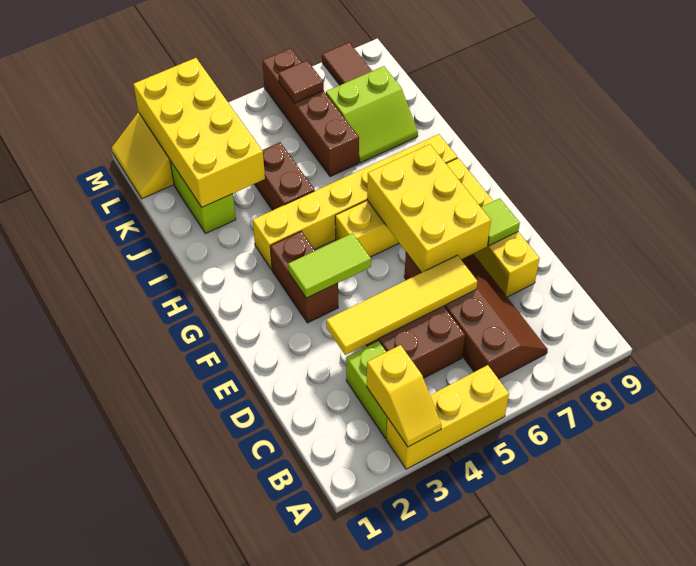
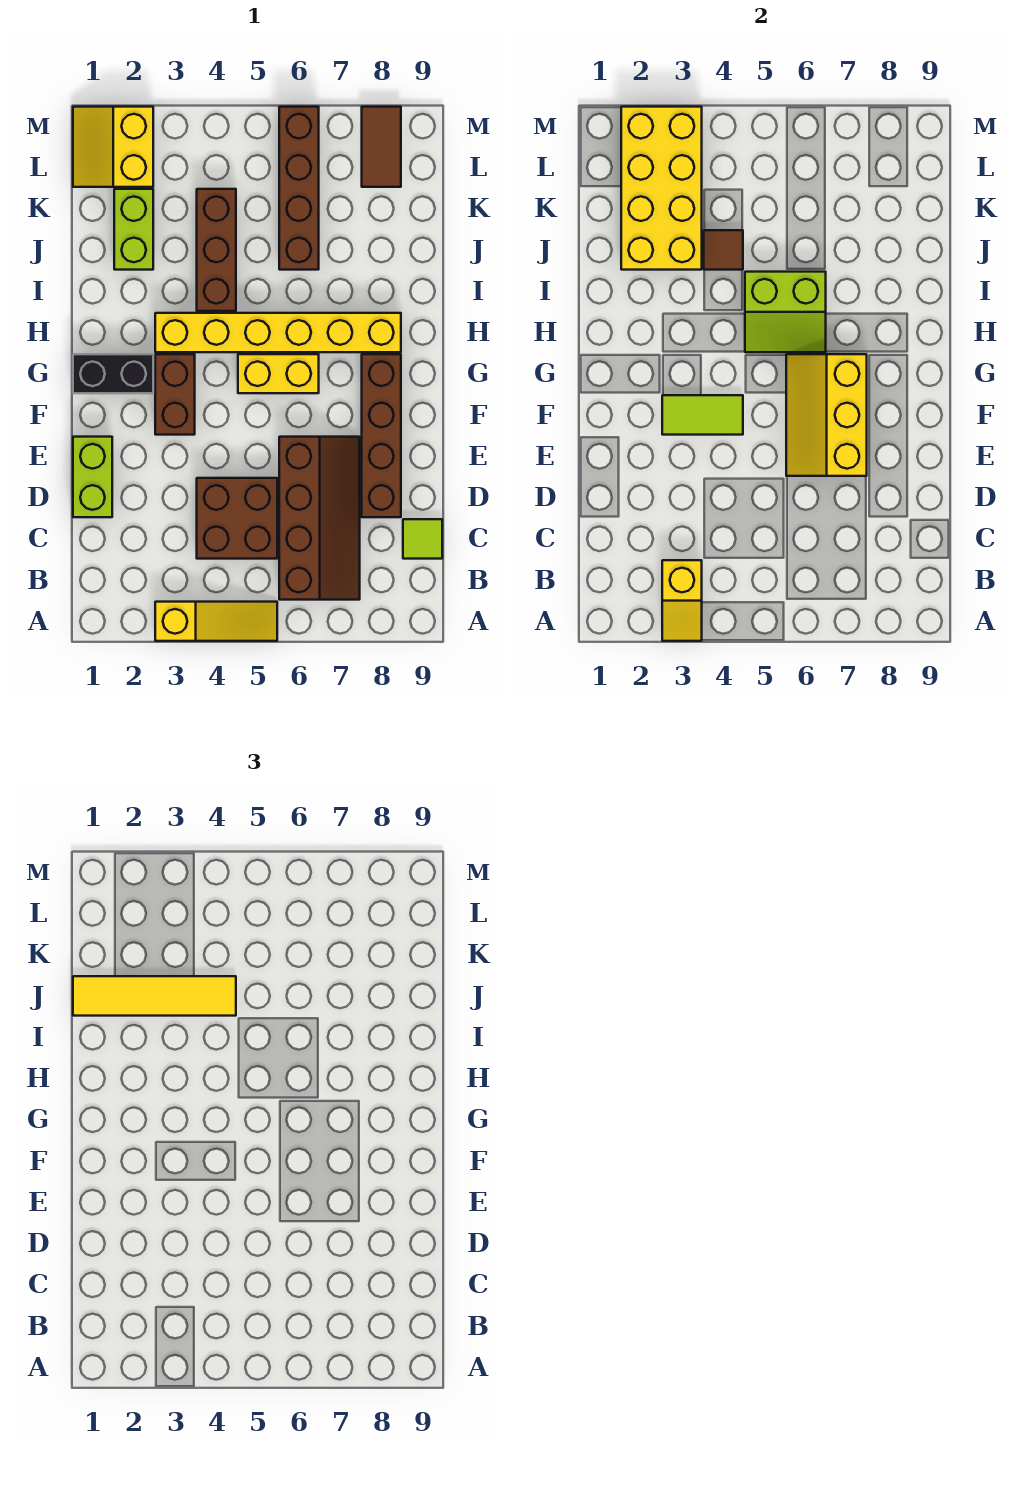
yellow brick A3:A5 level 1 -> yellow slope A3:A5 level 1 top 3
lime brick B3:C3 level 1 -> lime brick D1:E1 level 1
yellow tile D3:D6 level 2 -> yellow tile J1:J4 level 3
yellow brick D8:G8 level 1 -> brown brick D8:G8 level 1
yellow brick E6:G7 level 2 -> yellow slope E6:G7 level 2 top 7
lime tile E8 level 2 -> lime tile C9 level 1
none -> black brick G1:G2 level 1
brown brick I4:J4 level 1 -> brown brick I4:K4 level 1
lime slope J7:K8 level 1 top K -> lime slope H5:I6 level 2 top I
brown tile L6 level 2 -> brown tile J4 level 2

